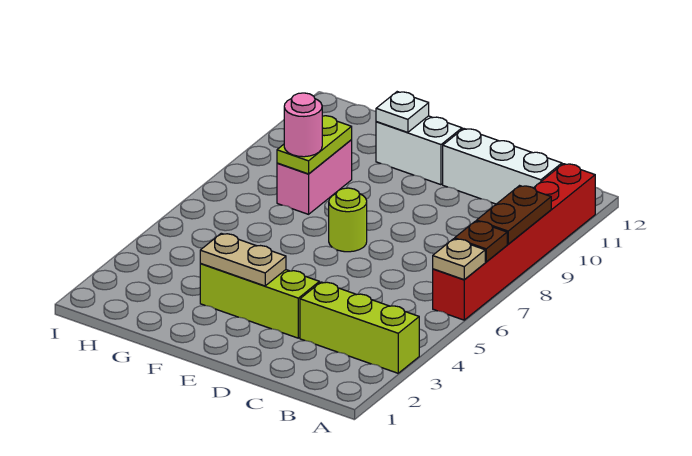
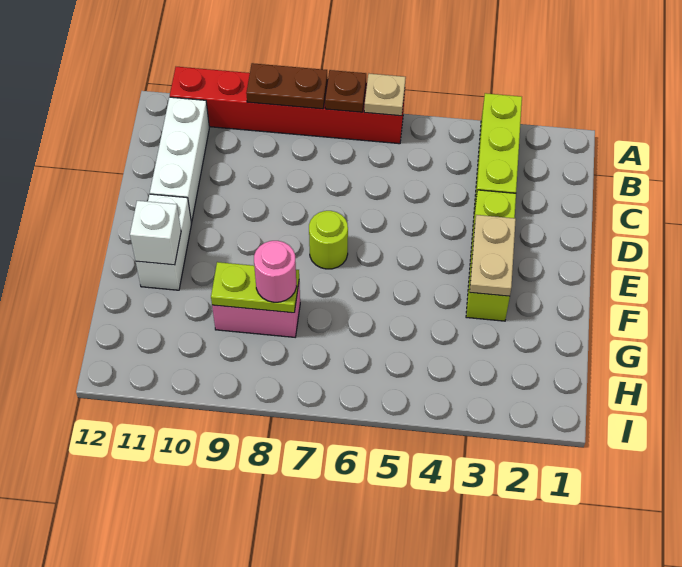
white plate F11 level 2 -> white brick F11 level 2

